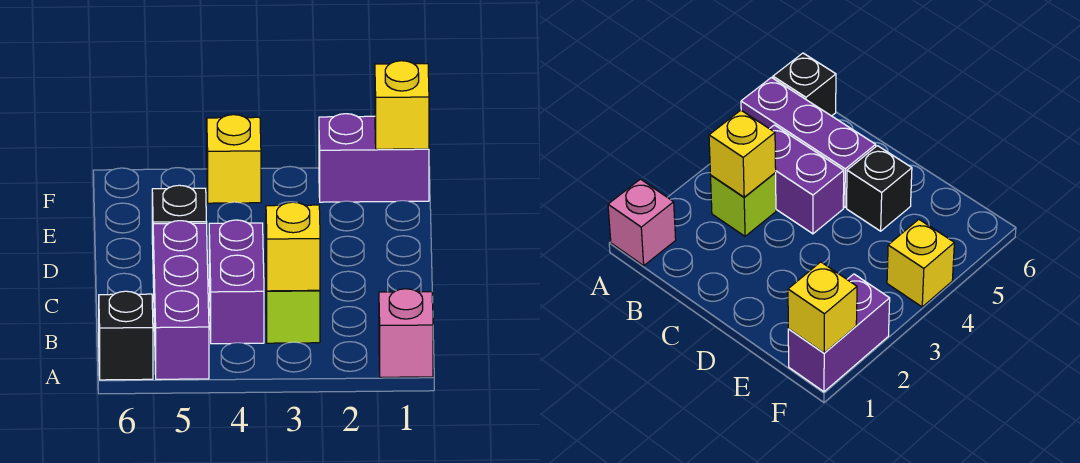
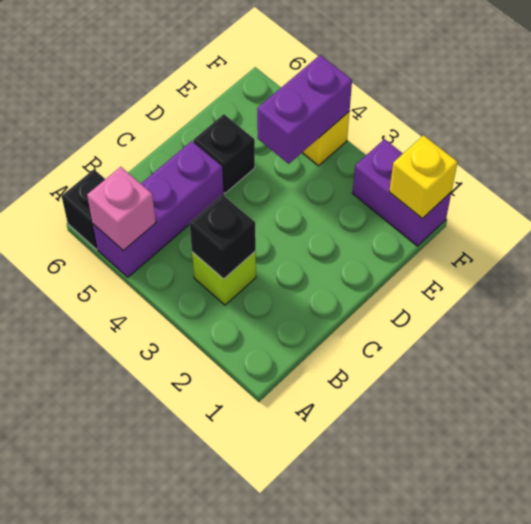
pink brick A1 level 1 -> pink brick A5 level 2
yellow brick B3 level 2 -> black brick B3 level 2
purple brick B4:C4 level 1 -> purple brick E4:F4 level 2

